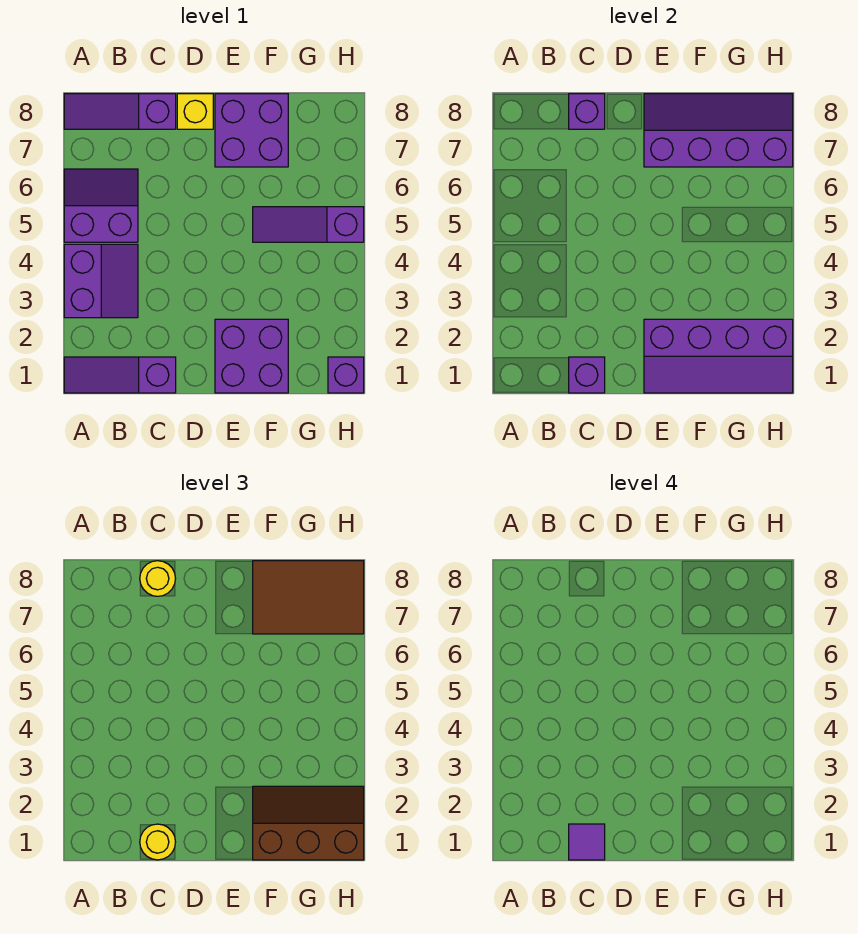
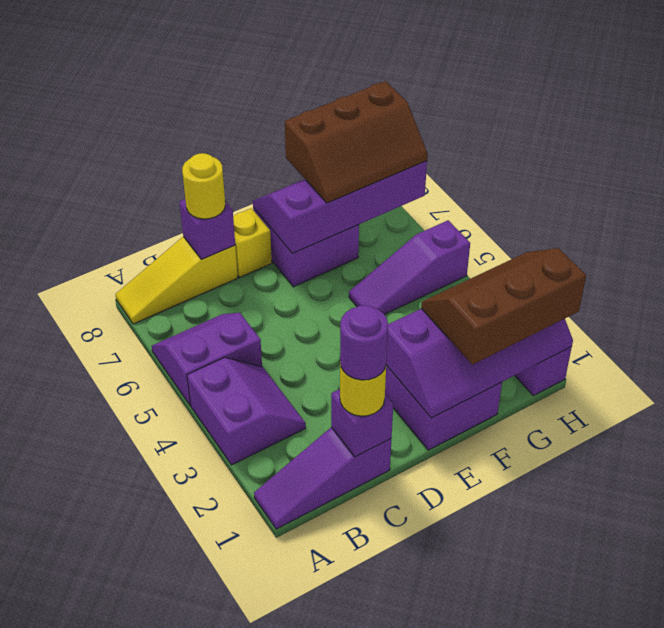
purple slope A8:C8 level 1 top C -> yellow slope A8:C8 level 1 top C
purple tile C1 level 4 -> purple round brick C1 level 4
brown tile F7:H8 level 3 -> brown slope F7:H8 level 3 top 8

